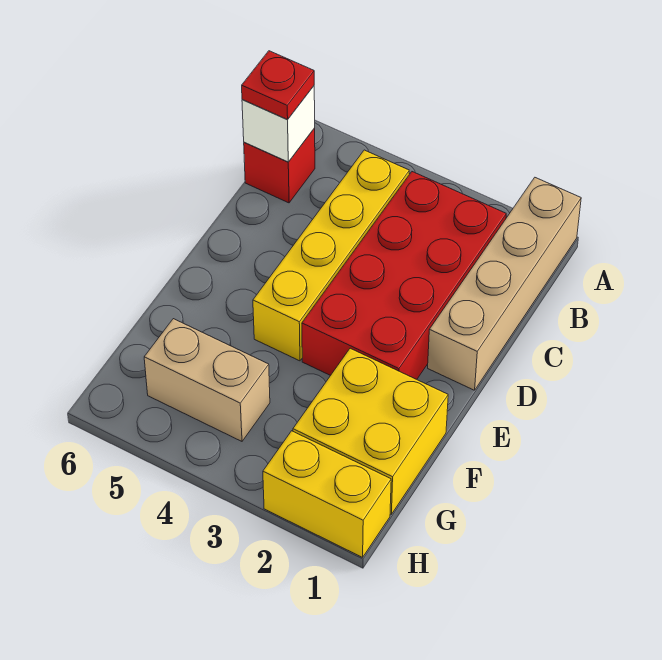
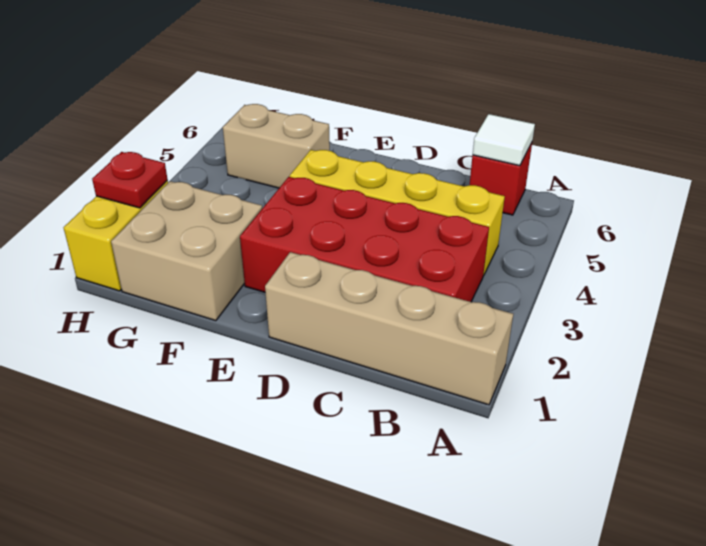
white brick B6 level 2 -> white tile B6 level 2
red plate B6 level 3 -> red plate H2 level 2
yellow brick F1:G2 level 1 -> tan brick F1:G2 level 1
tan brick G4:G5 level 1 -> tan brick F5:G5 level 1

